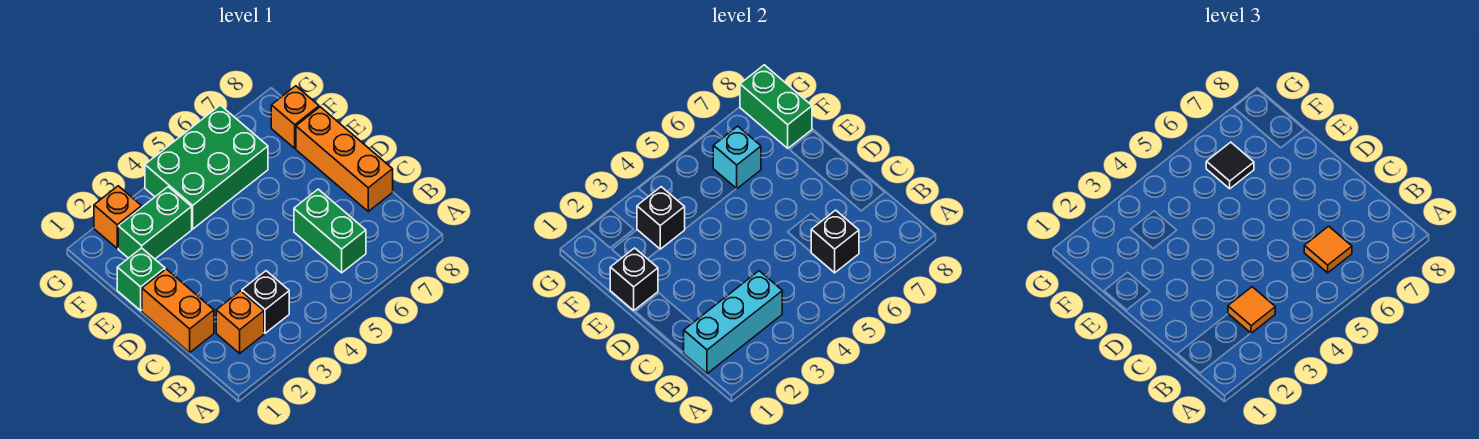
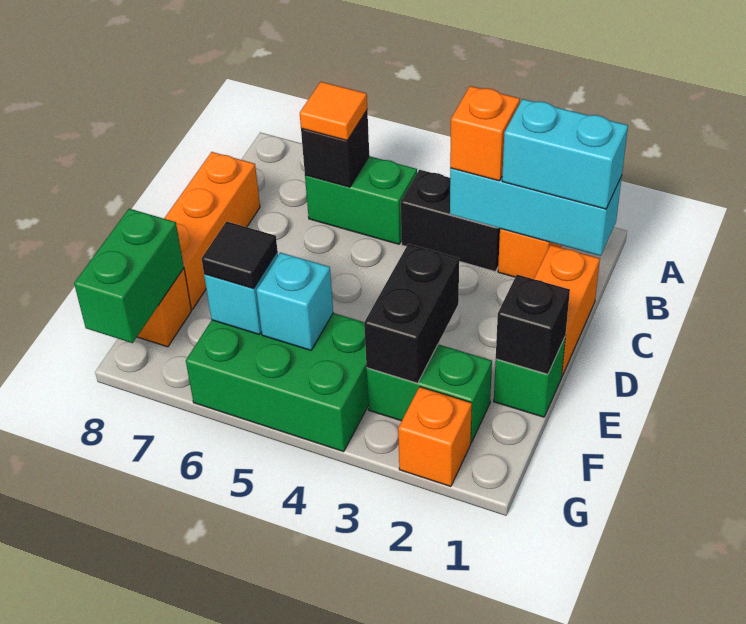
none -> cyan brick B1:B2 level 3
black brick B3 level 1 -> black brick B3:B4 level 1
orange tile B3 level 3 -> orange brick B3 level 3
green brick B6:C6 level 1 -> green brick B5:B6 level 1
black brick F3 level 2 -> black brick E3:F3 level 2
none -> cyan brick F5 level 2

